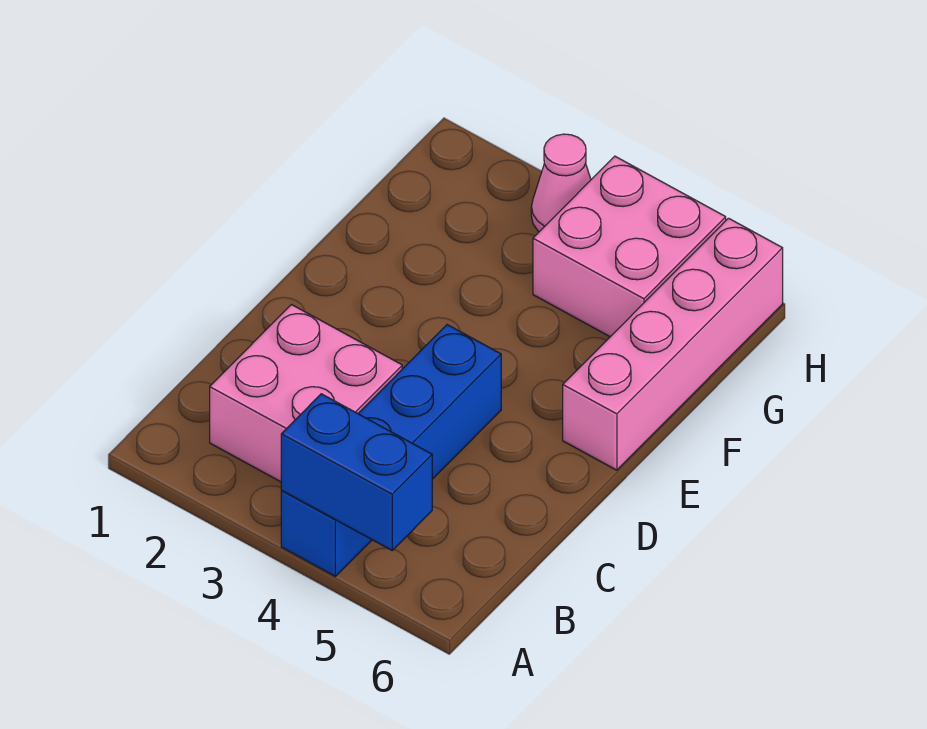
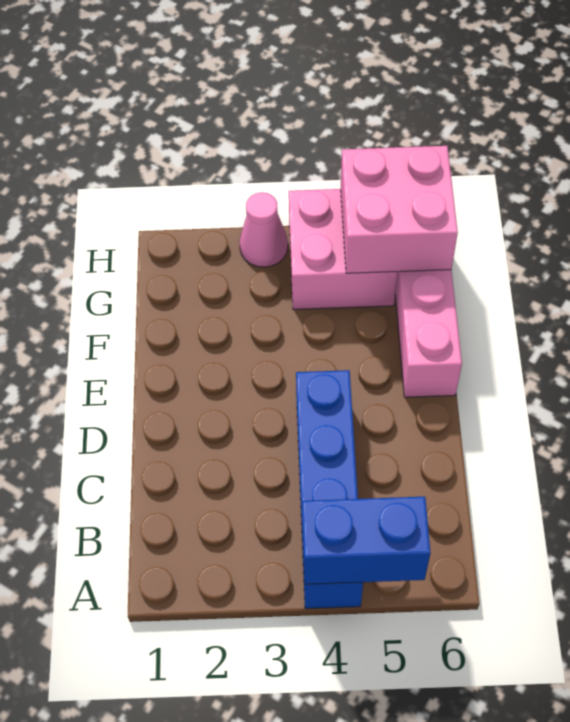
pink brick B2:C3 level 1 -> pink brick G5:H6 level 2

